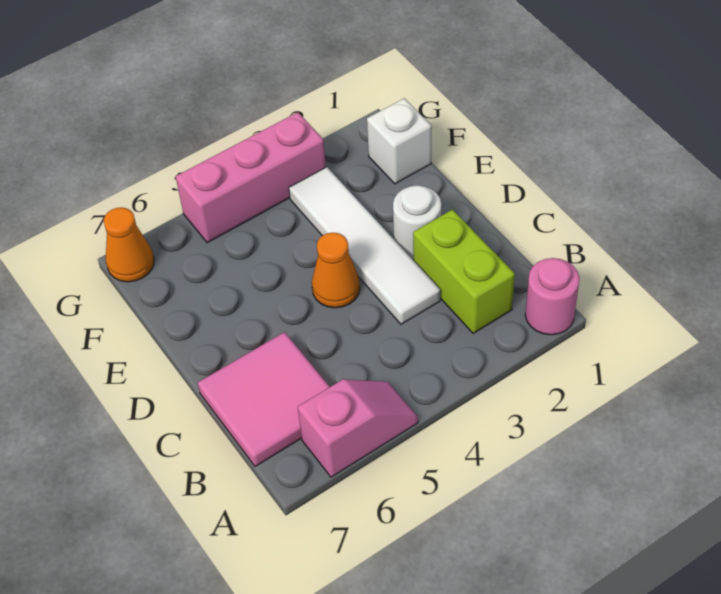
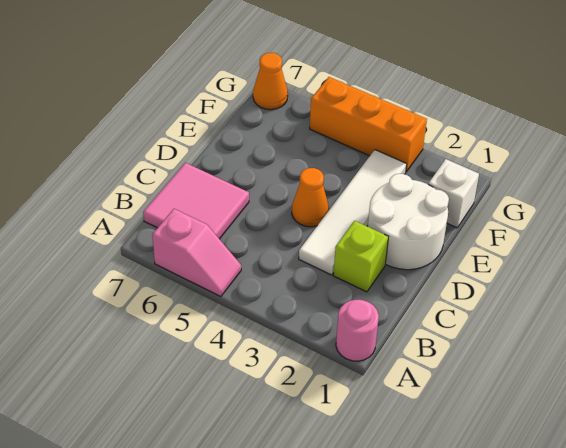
lime brick B2:C2 level 1 -> lime brick C2 level 1
white round brick D2 level 1 -> white round brick D1:E2 level 1
pink brick G3:G5 level 1 -> orange brick G3:G5 level 1

